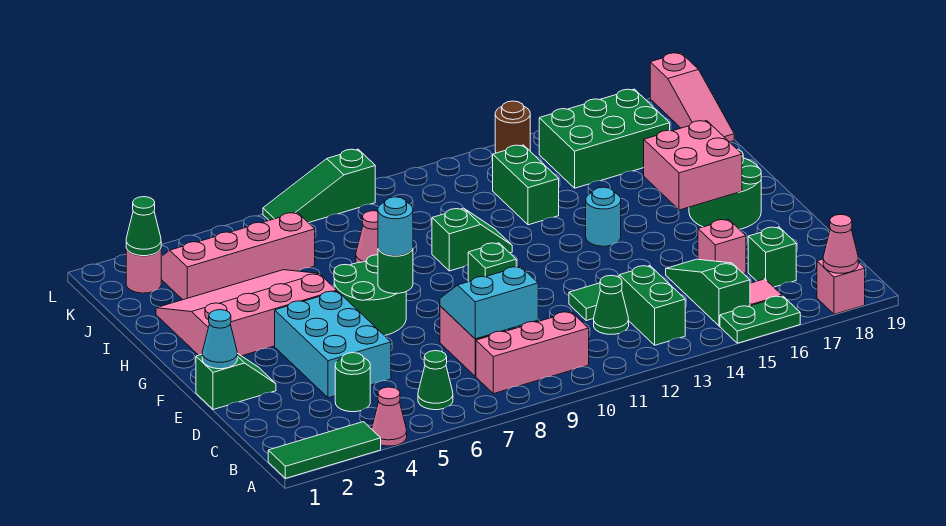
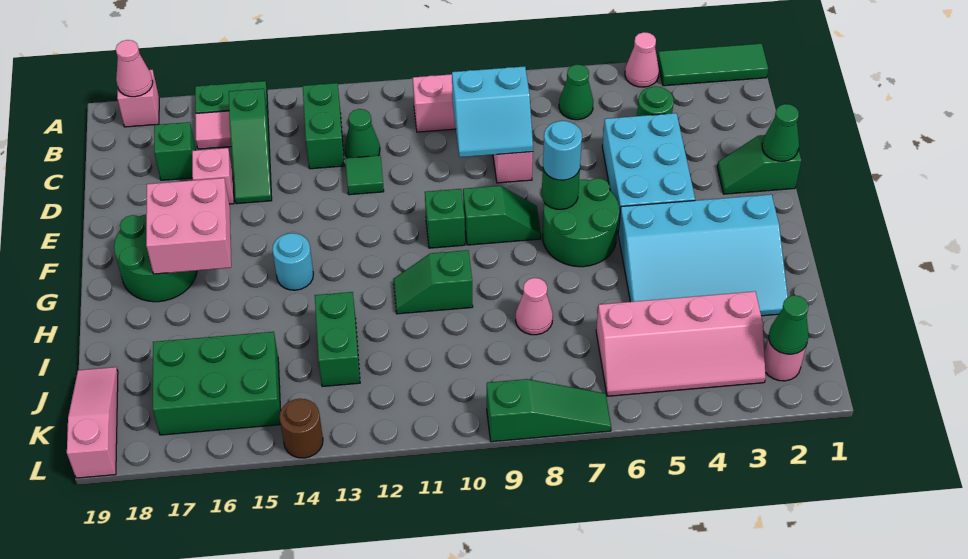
cyan cone E1 level 2 -> green cone E1 level 2
none -> green slope F8:F9 level 1 top 9
pink slope G2:I5 level 1 top G -> cyan slope G2:I5 level 1 top G

